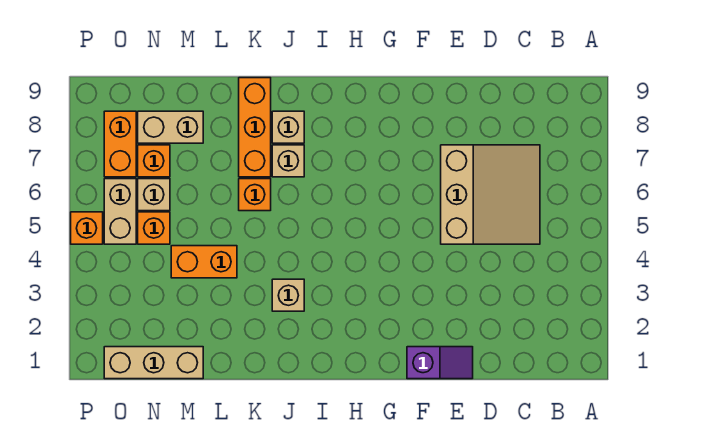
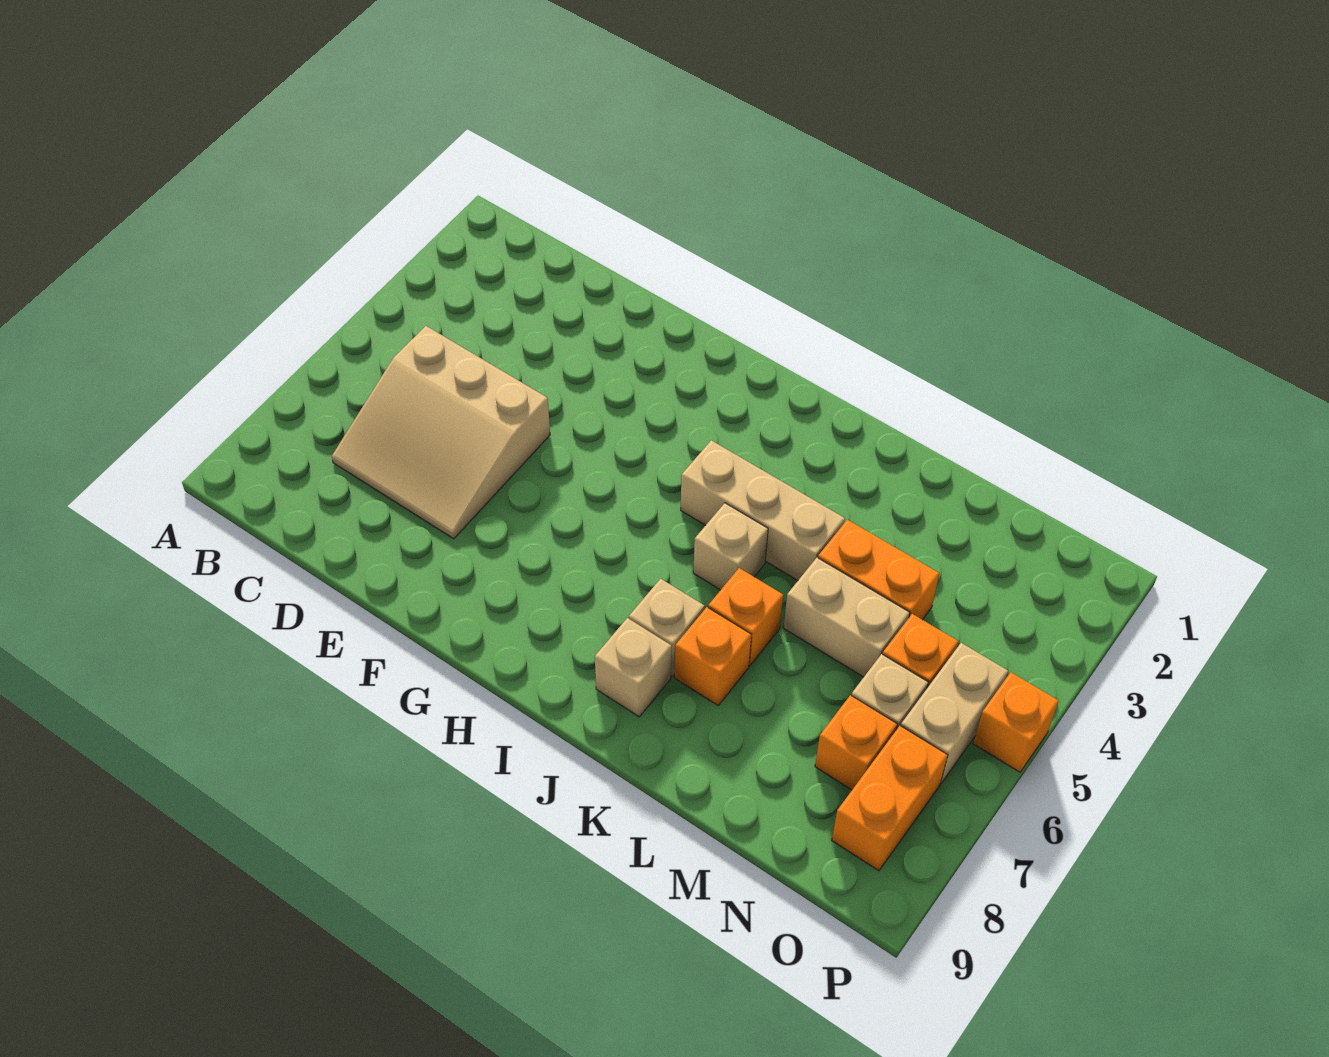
tan slope C5:E7 level 1 top E -> tan slope C5:E7 level 1 top 5
purple slope E1:F1 level 1 top F -> none
tan brick J3 level 1 -> tan brick J5 level 1
orange brick K7:K9 level 1 -> orange brick K7 level 1
tan brick M1:O1 level 1 -> tan brick I4:K4 level 1
tan brick M8:N8 level 1 -> tan brick L5:M5 level 1

